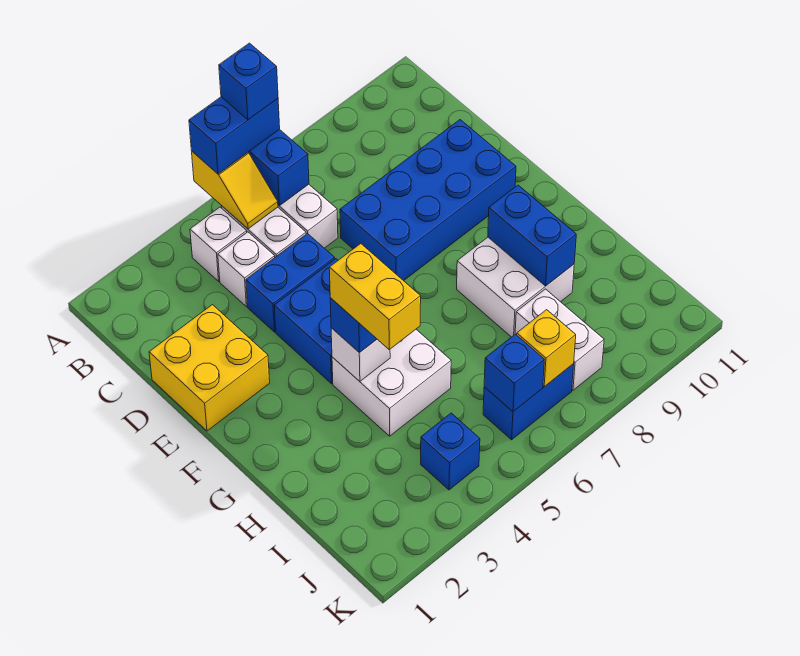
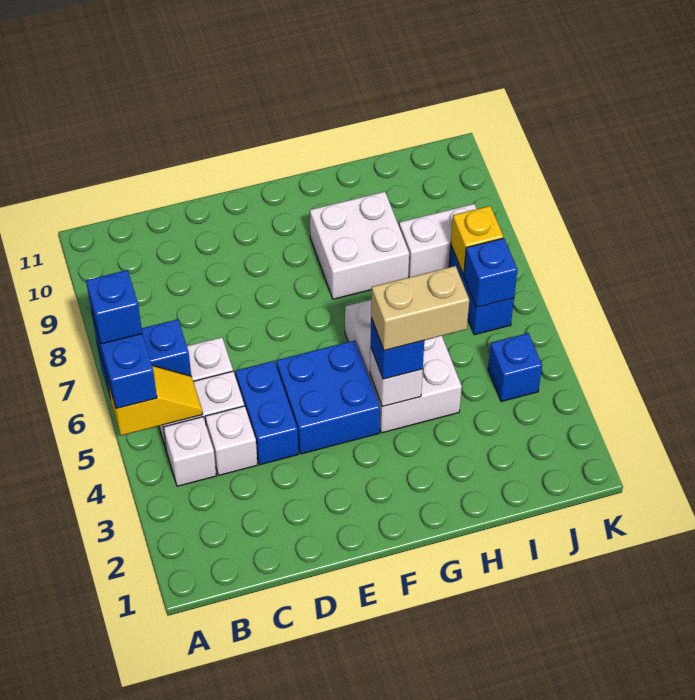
yellow brick D1:E2 level 1 -> none
blue brick D7:E10 level 1 -> none
white brick G4:H5 level 1 -> white brick G4:H6 level 1
yellow brick G4:H4 level 4 -> tan brick G4:H4 level 4
blue brick G9:H9 level 2 -> none

